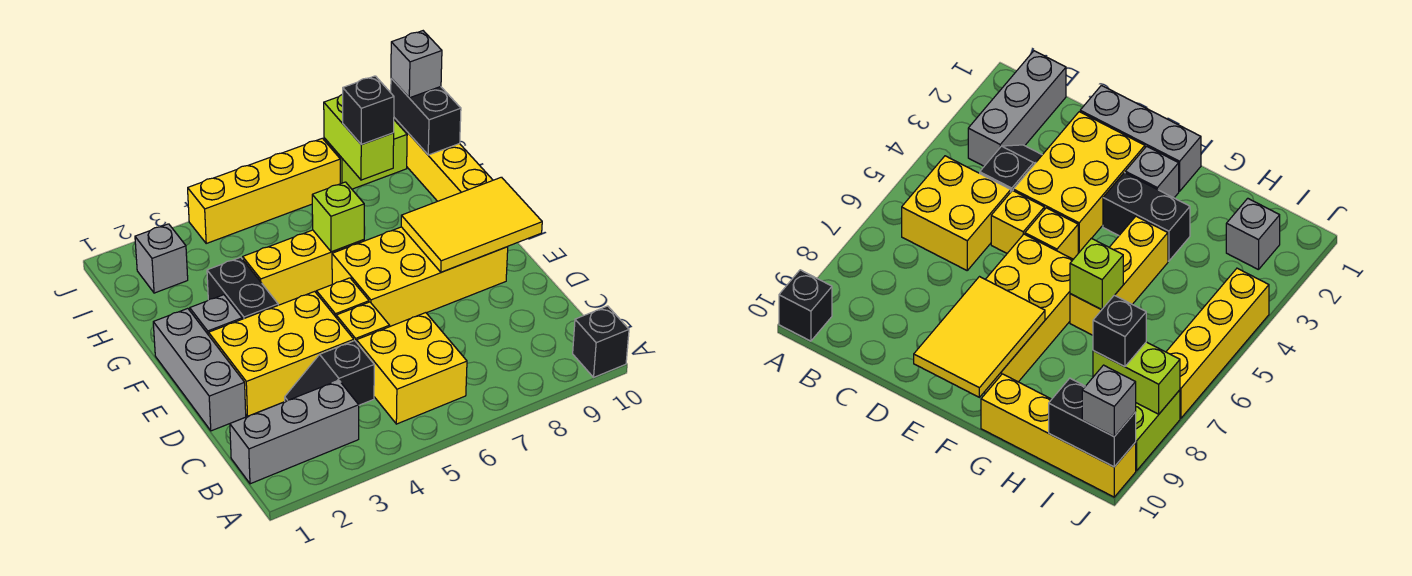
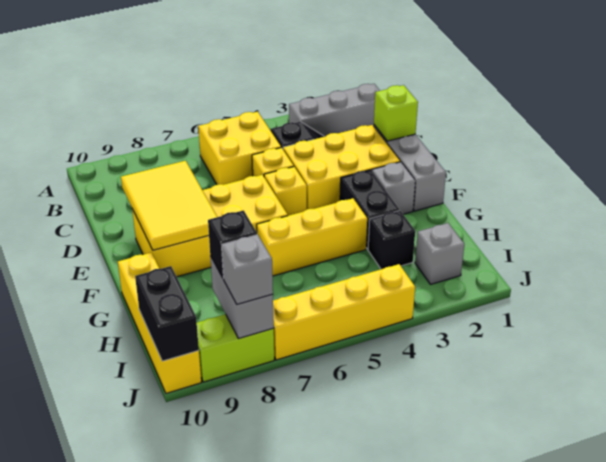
black brick A10 level 1 -> black brick H3 level 1
yellow tile E8:F10 level 2 -> yellow tile D8:F9 level 2
lime brick G6 level 2 -> lime brick D1 level 2
lime brick I8:J8 level 2 -> grey brick I8:J8 level 2
grey brick J10 level 3 -> grey brick J8 level 3

